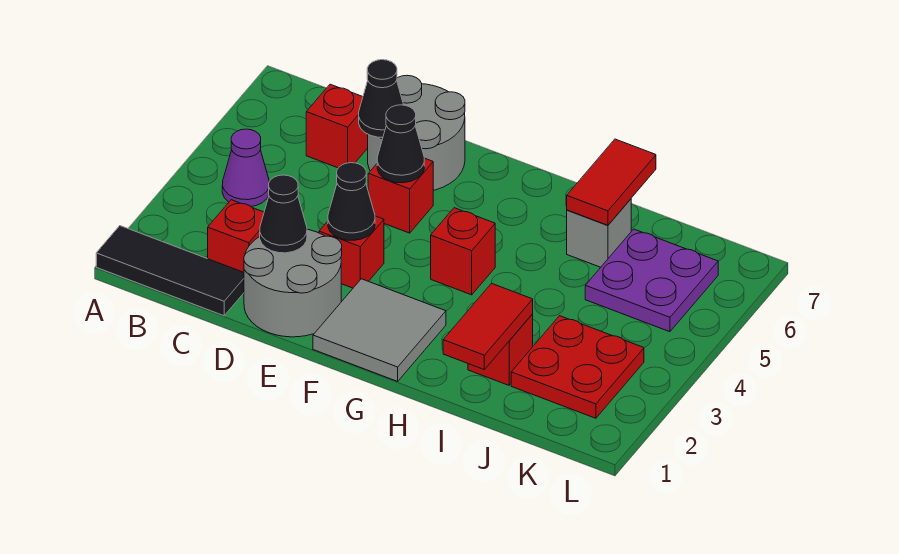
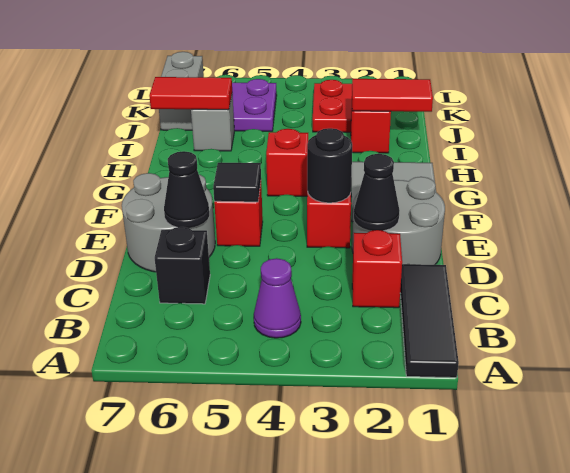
red brick C6 level 1 -> black brick C6 level 1
black cone E3 level 2 -> black round brick E3 level 2
black cone E5 level 2 -> black tile E5 level 2
none -> grey brick J7:K7 level 1

